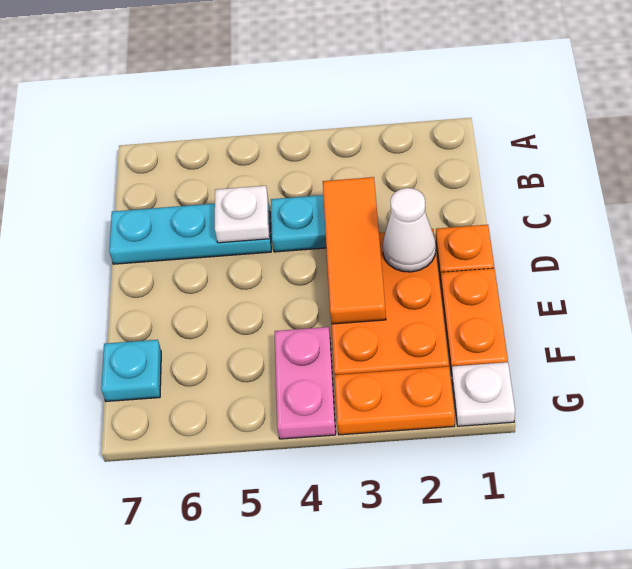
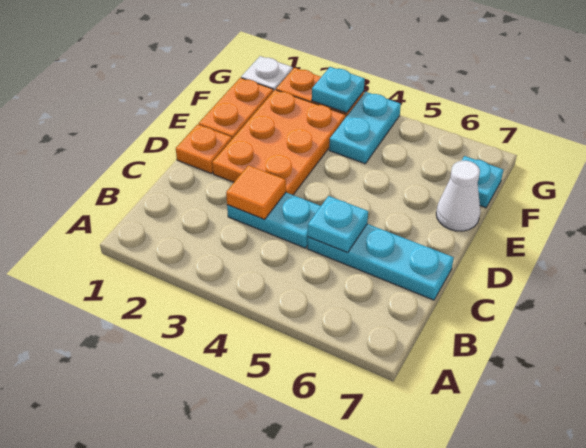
orange tile C3:E3 level 2 -> orange tile C3 level 2
white plate C5 level 2 -> cyan plate C5 level 2
white cone D2 level 2 -> white cone E7 level 1
pink plate F4:G4 level 1 -> cyan plate F4:G4 level 1
none -> cyan plate G3 level 2

